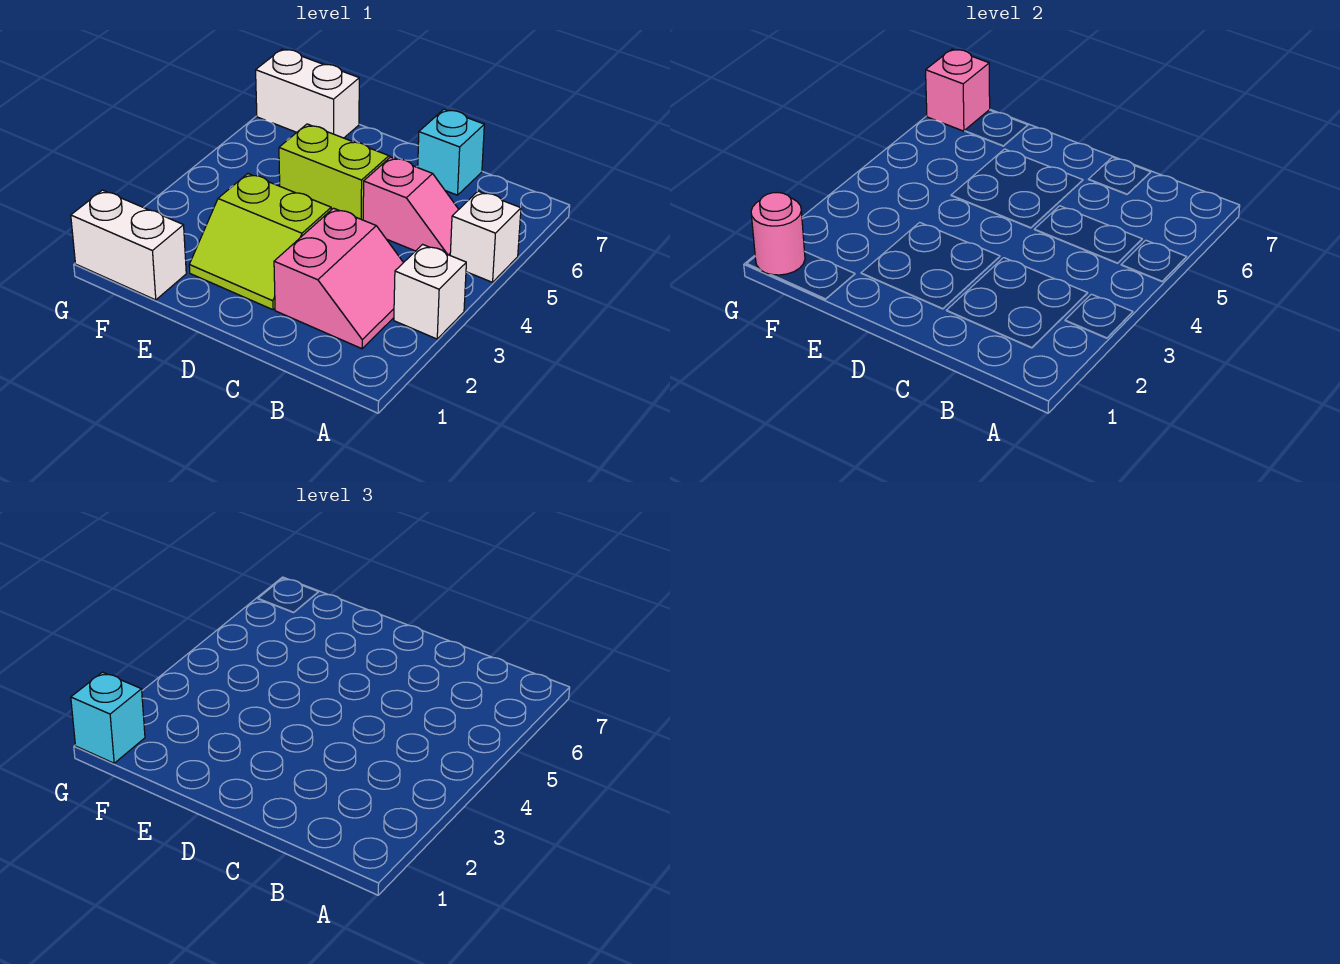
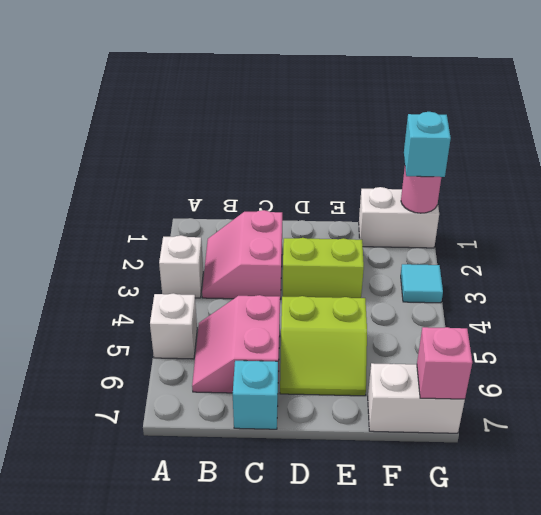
pink slope B5:C5 level 1 top C -> pink slope B5:C6 level 1 top C
none -> cyan tile G3 level 1

